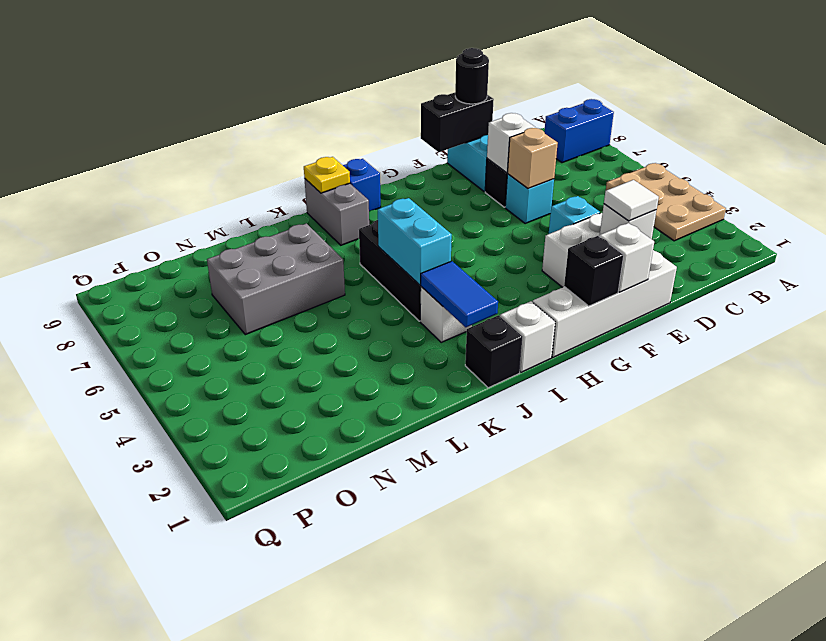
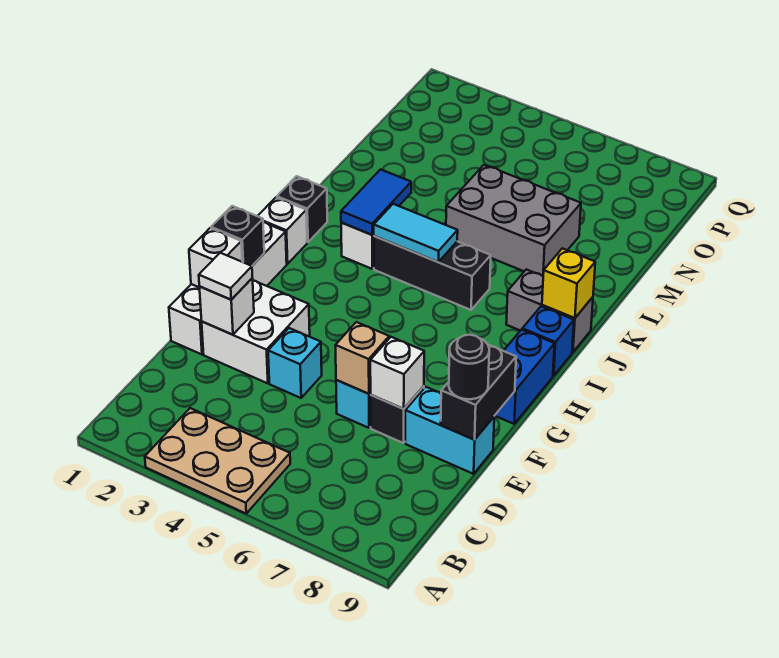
blue brick A8:B8 level 1 -> blue brick G9:H9 level 1
blue tile J2:J3 level 2 -> blue tile J3:K3 level 2
cyan brick J4:J5 level 2 -> cyan tile J4:J5 level 2
yellow plate J9 level 2 -> yellow brick J9 level 2
grey brick L6:N7 level 1 -> grey brick L5:M7 level 1

